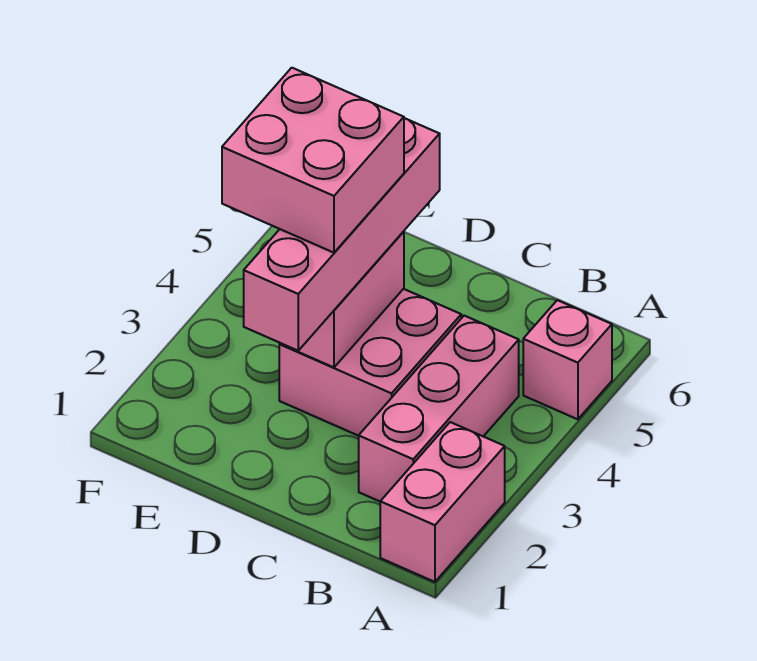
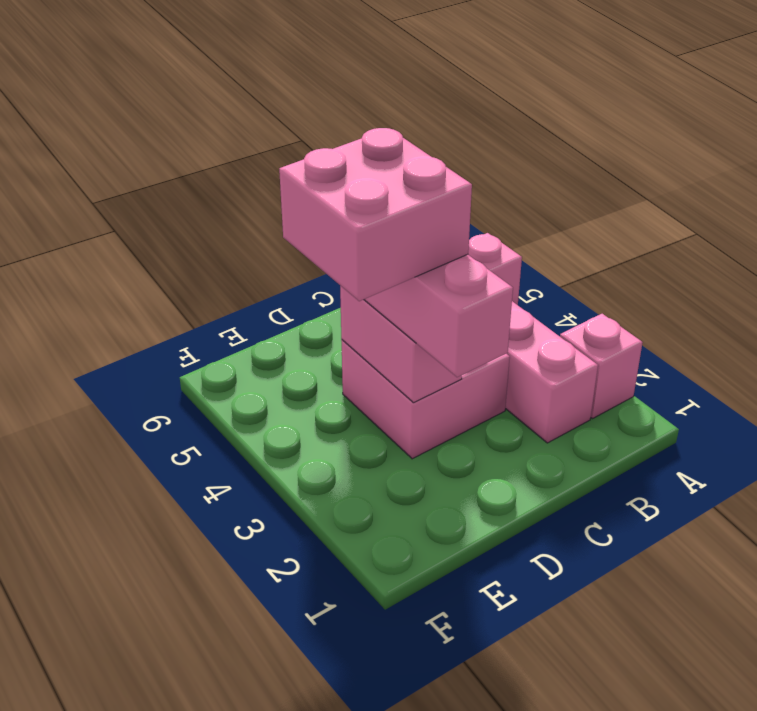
pink brick A1:A2 level 1 -> pink brick A2 level 1

